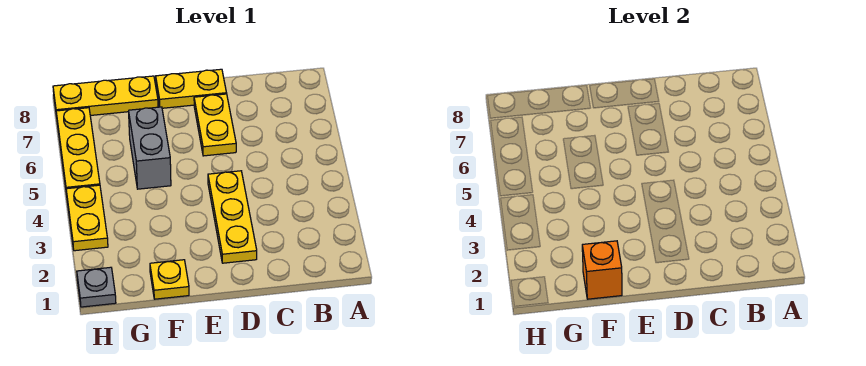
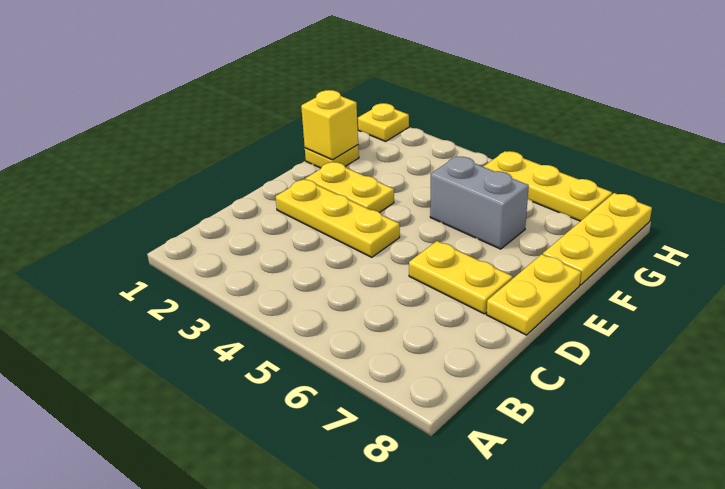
orange brick F1 level 2 -> yellow brick F1 level 2
grey plate H1 level 1 -> yellow plate H1 level 1
yellow plate H3:H4 level 1 -> yellow plate E2:E3 level 1

